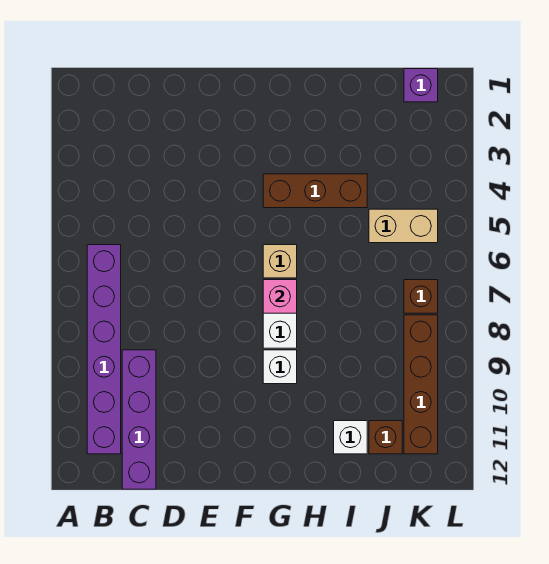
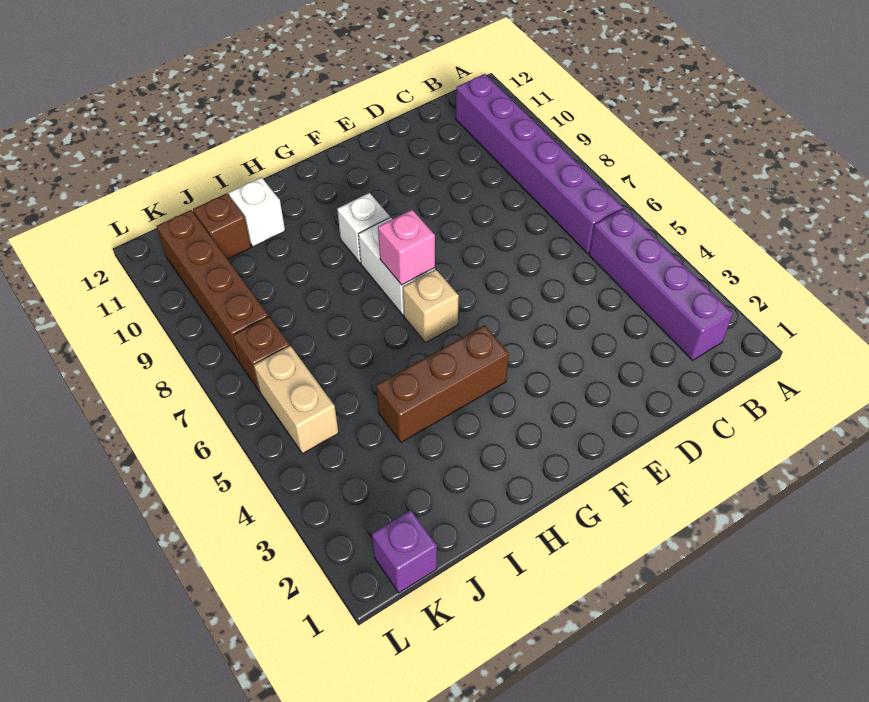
purple brick C9:C12 level 1 -> purple brick B2:B5 level 1
tan brick J5:K5 level 1 -> tan brick K5:K6 level 1

